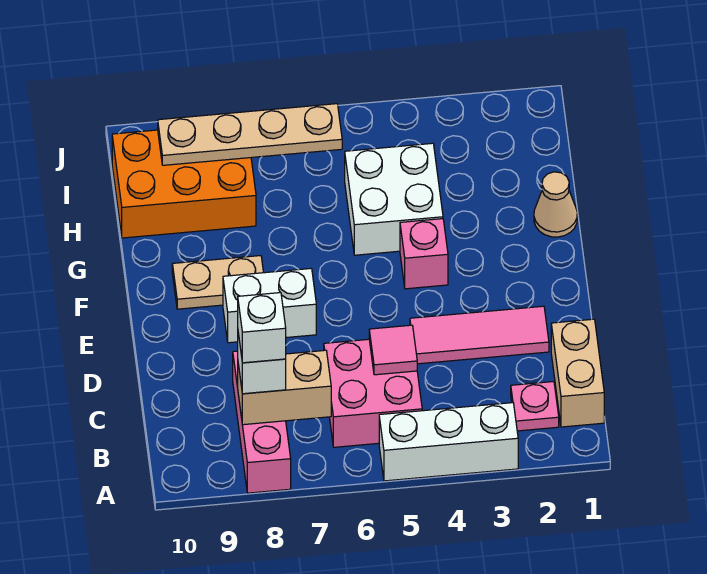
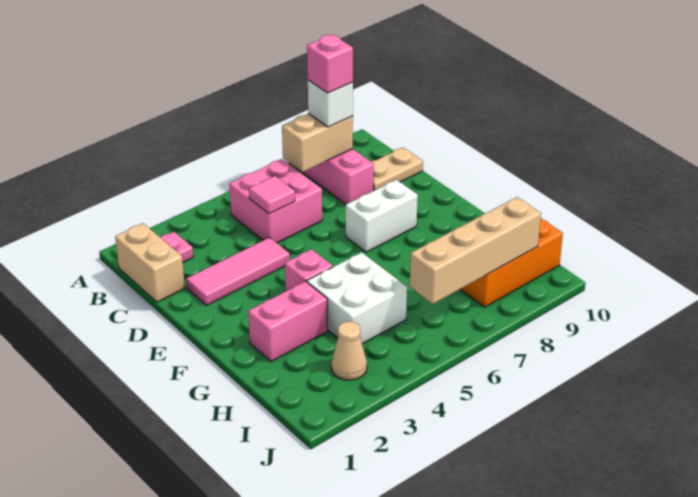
white brick A3:A5 level 1 -> none
white brick B8 level 4 -> pink brick B8 level 4
tan plate F8:F9 level 1 -> tan plate C9:C10 level 1
tan cone G1 level 1 -> tan cone I3 level 1
none -> pink brick G2:G3 level 1
tan plate I6:I9 level 2 -> tan brick I6:I9 level 2

